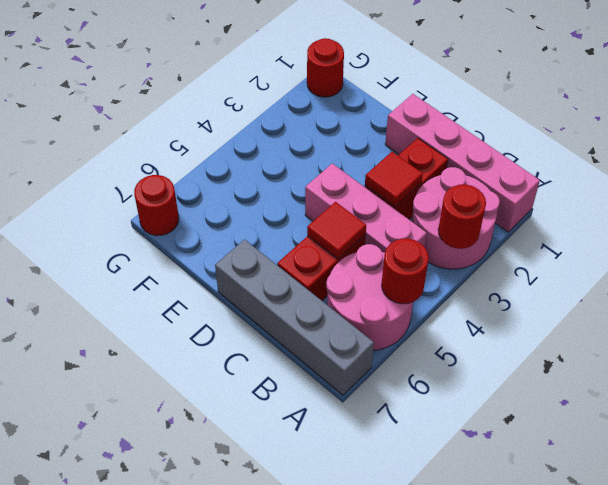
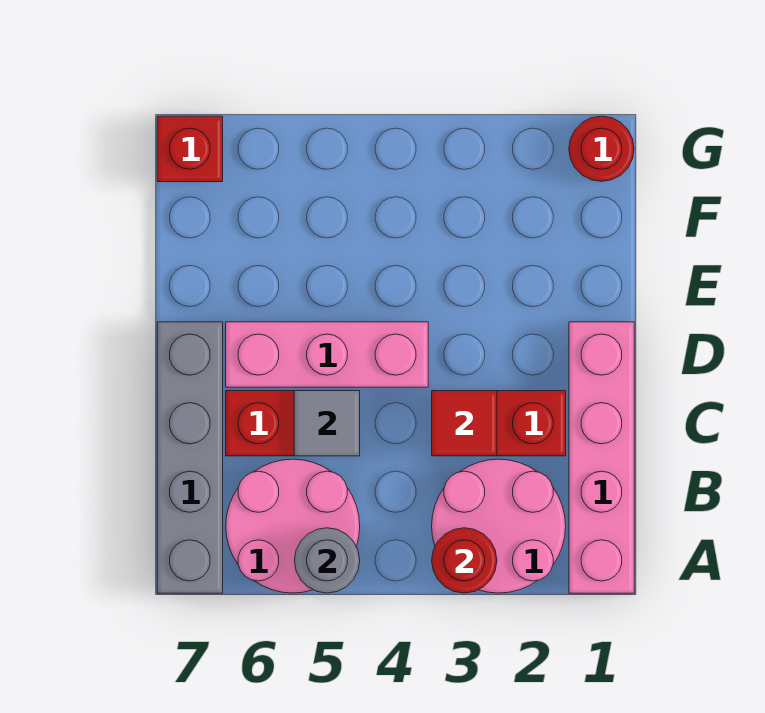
red round brick A5 level 2 -> grey round brick A5 level 2
pink brick B4:D4 level 1 -> pink brick D4:D6 level 1
red tile C5 level 2 -> grey tile C5 level 2
red round brick G7 level 1 -> red brick G7 level 1

